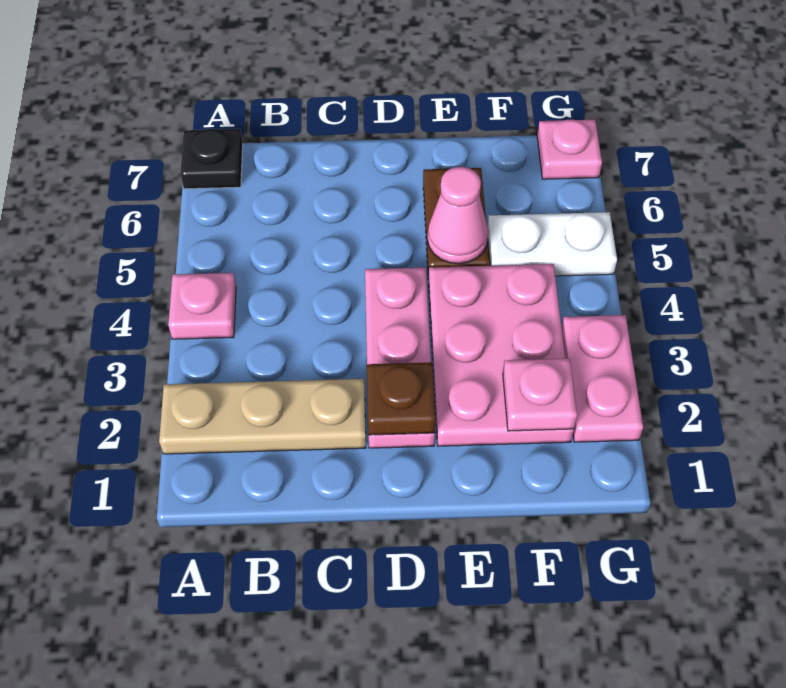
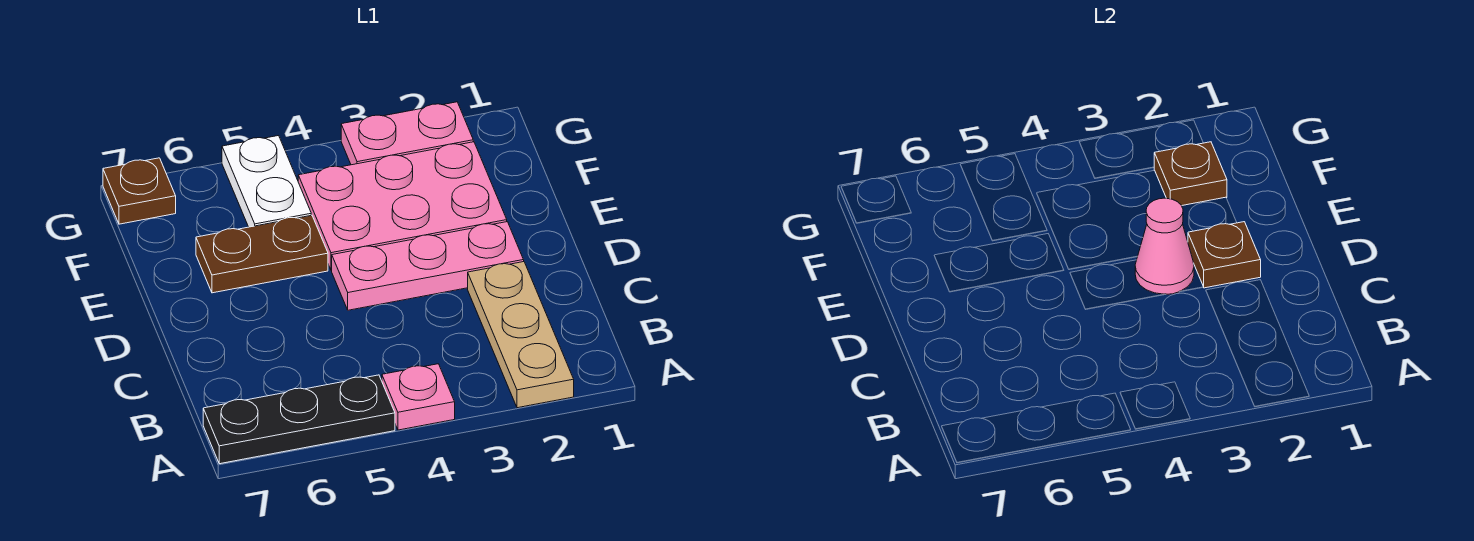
black plate A7 level 1 -> black plate A5:A7 level 1
pink cone E5 level 2 -> pink cone D3 level 2
pink plate F2 level 2 -> brown plate F2 level 2
pink plate G7 level 1 -> brown plate G7 level 1

